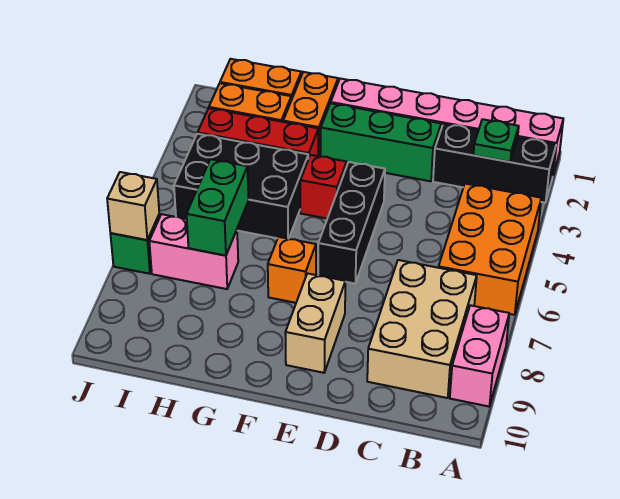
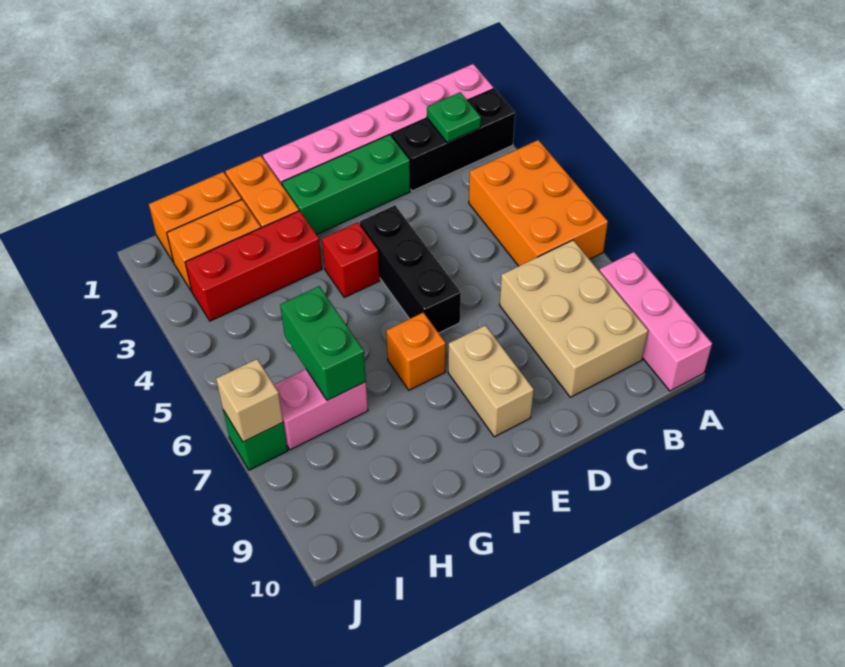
pink brick A8:A9 level 1 -> pink brick A8:A10 level 1
black brick G4:I5 level 1 -> none

